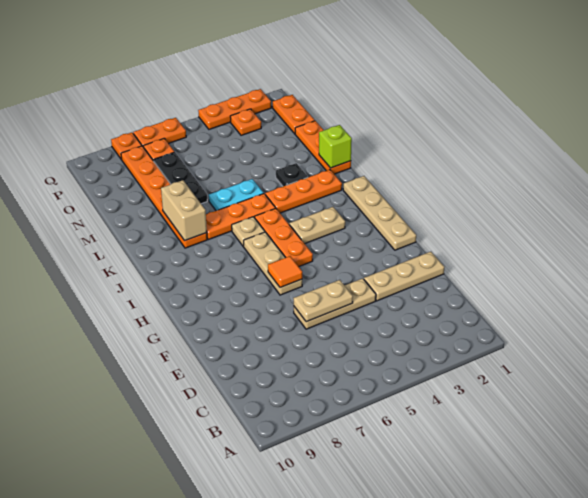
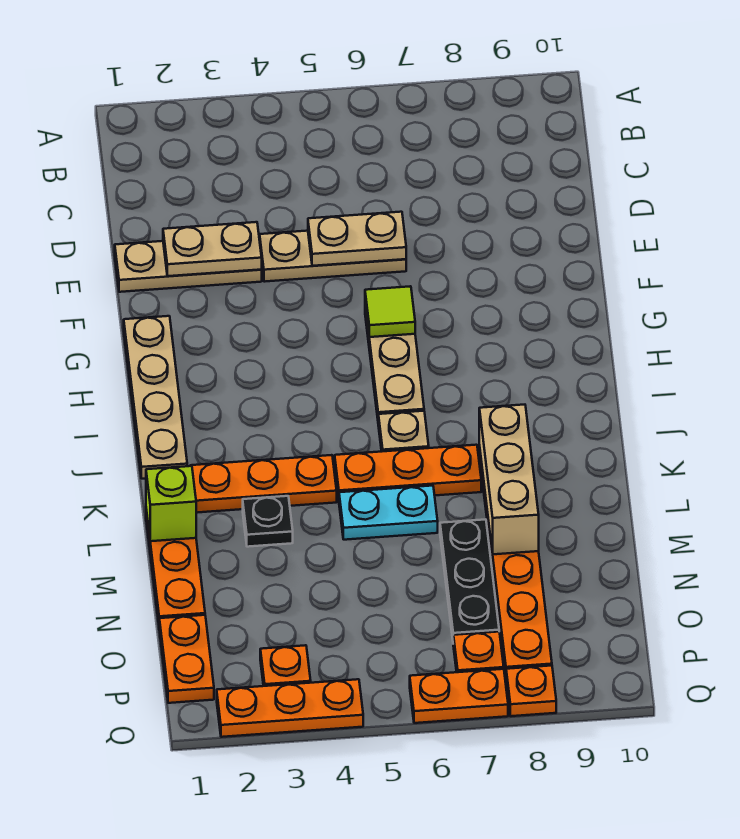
orange tile G6 level 2 -> lime tile G6 level 2
orange plate H5:J5 level 1 -> none
tan plate I3:I4 level 1 -> tan plate E2:E3 level 2
tan brick K8:L8 level 2 -> tan brick K8:M8 level 2

